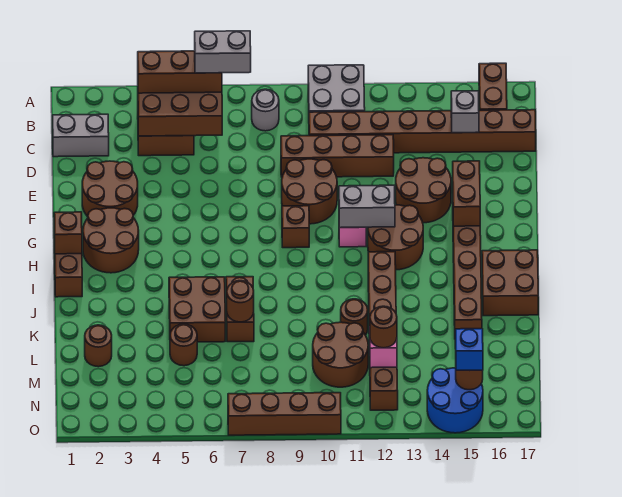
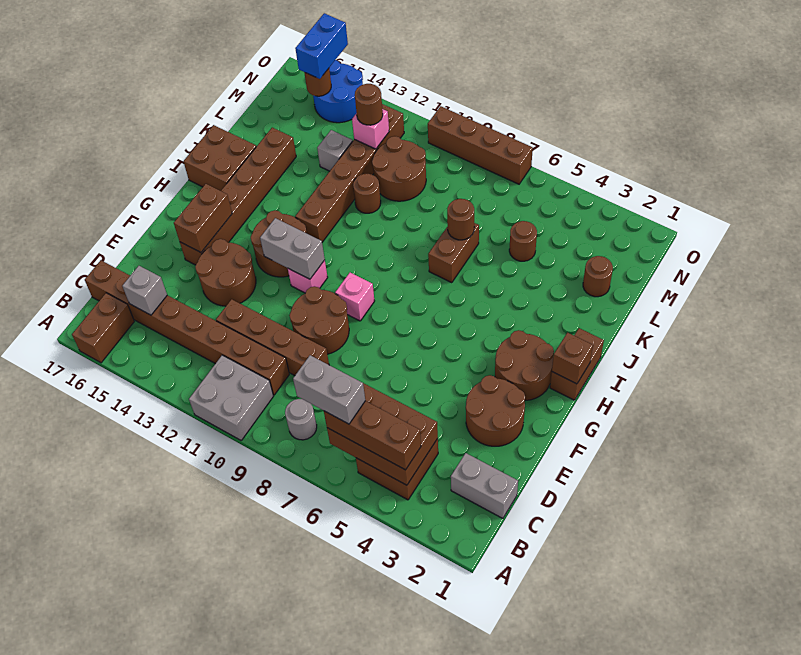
brown brick G9 level 1 -> pink brick G9 level 1
brown brick J5:K6 level 1 -> none
none -> grey brick L13 level 1
blue brick N15 level 3 -> blue brick N15:O15 level 3

